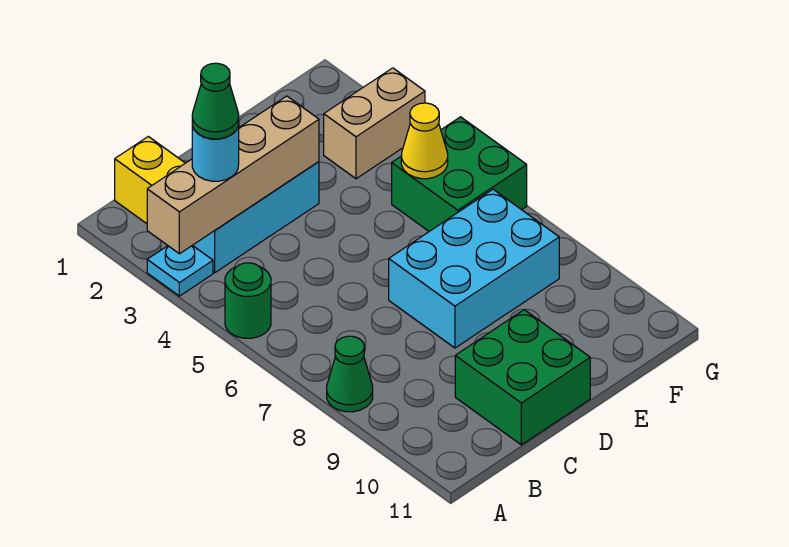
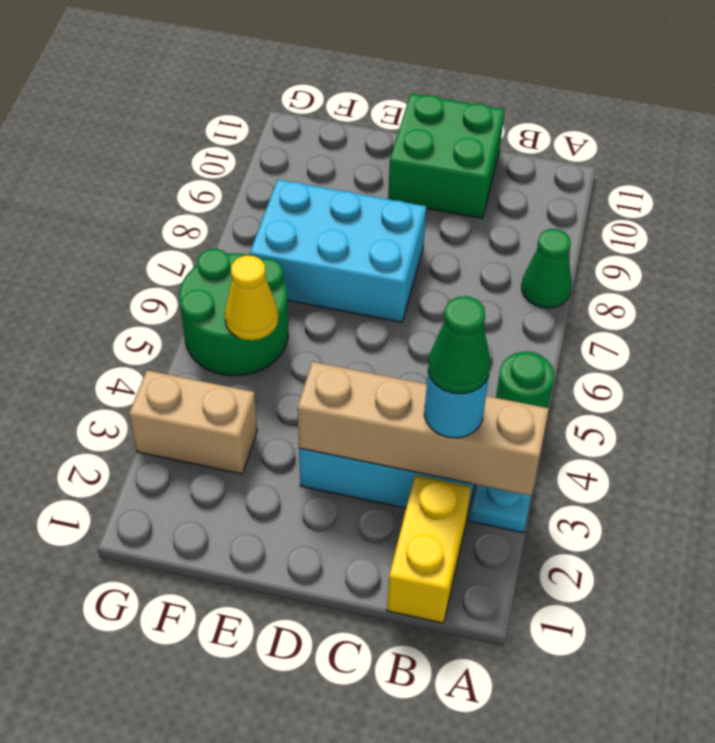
green brick F5:G6 level 1 -> green round brick F5:G6 level 1

